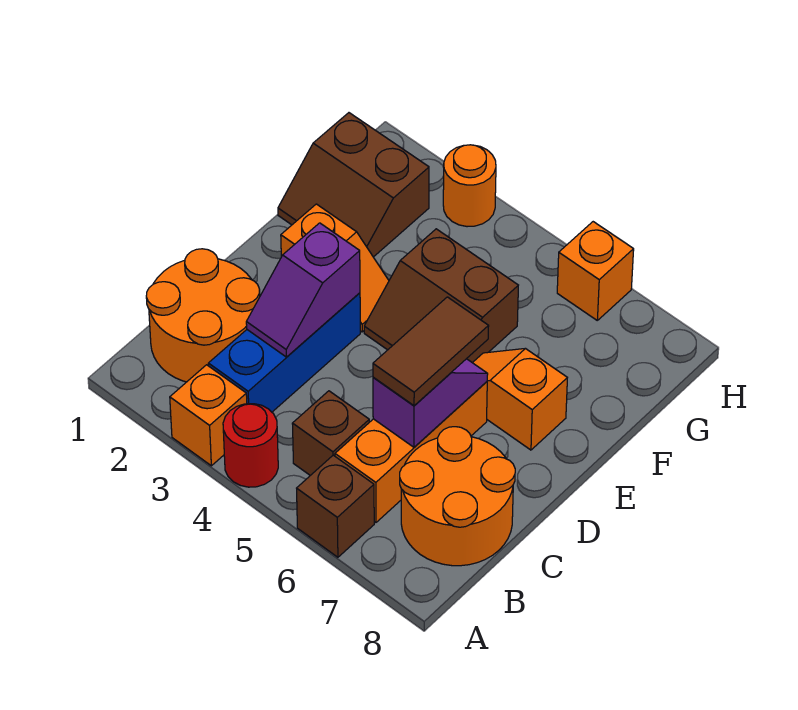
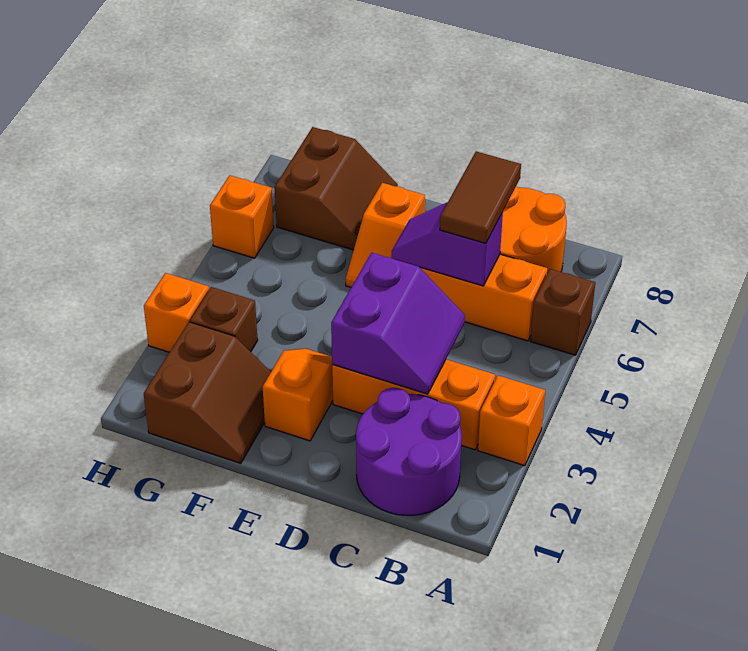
red round brick A4 level 1 -> none
orange round brick B1:C2 level 1 -> purple round brick B1:C2 level 1
blue brick B3:D3 level 1 -> orange brick B3:D3 level 1
brown brick B5 level 1 -> brown brick G3 level 1
purple slope C3:D3 level 2 top D -> purple slope C3:D4 level 2 top D
brown tile C6:D6 level 3 -> brown tile C6:C7 level 3
brown slope E4:F5 level 1 top F -> brown slope F7:G8 level 1 top G
orange round brick H3 level 1 -> orange brick H3 level 1

